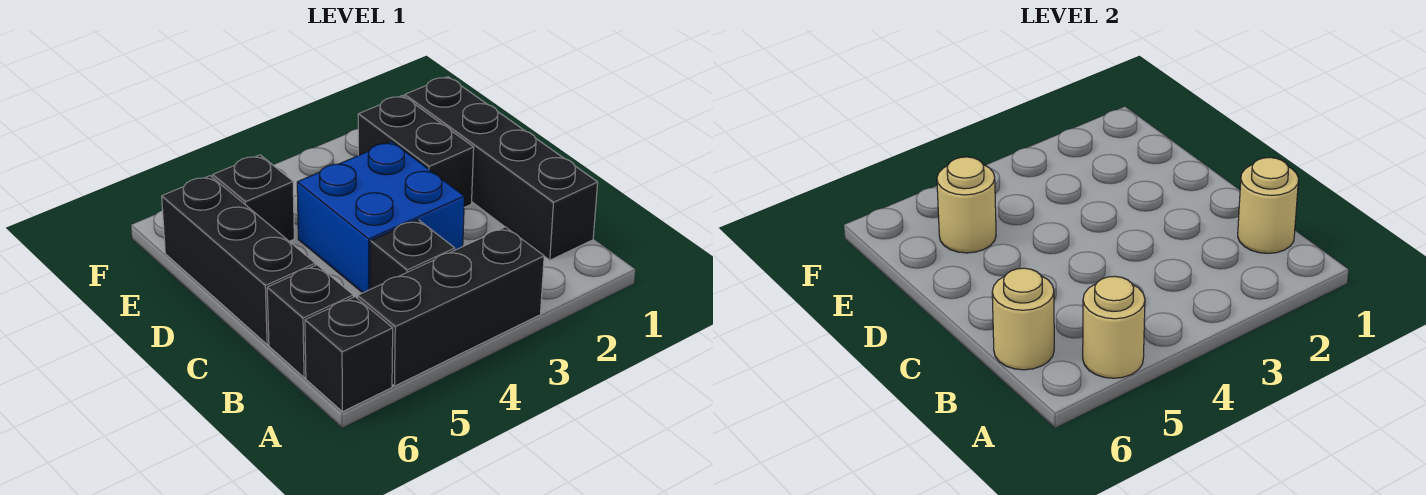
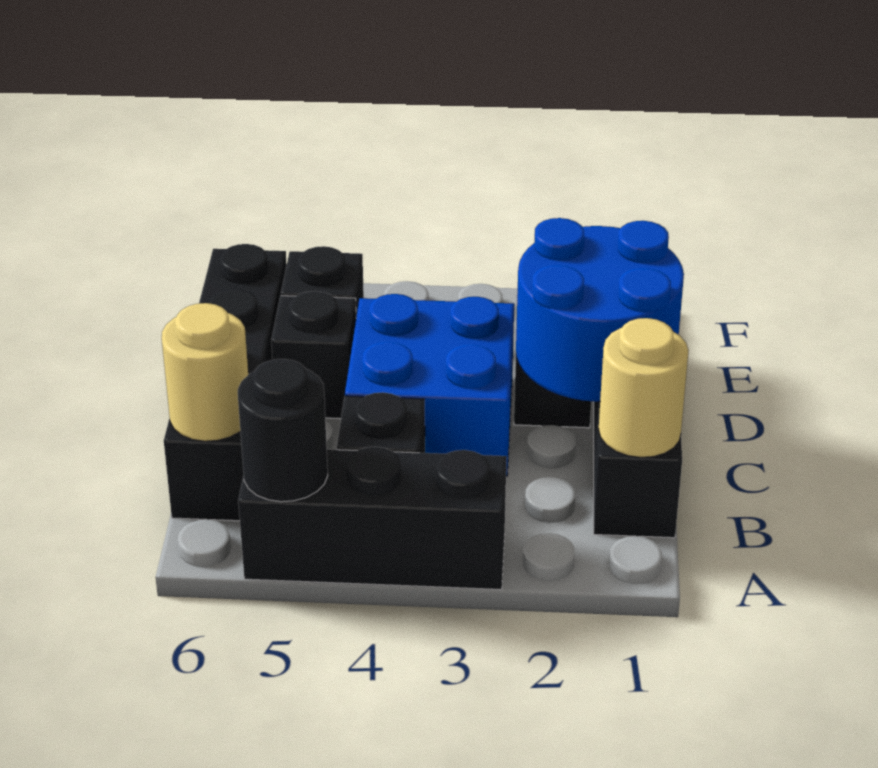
tan round brick A5 level 2 -> black round brick A5 level 2
black brick A6 level 1 -> black brick D5 level 1
none -> blue round brick C1:D2 level 2
tan round brick E5 level 2 -> none

